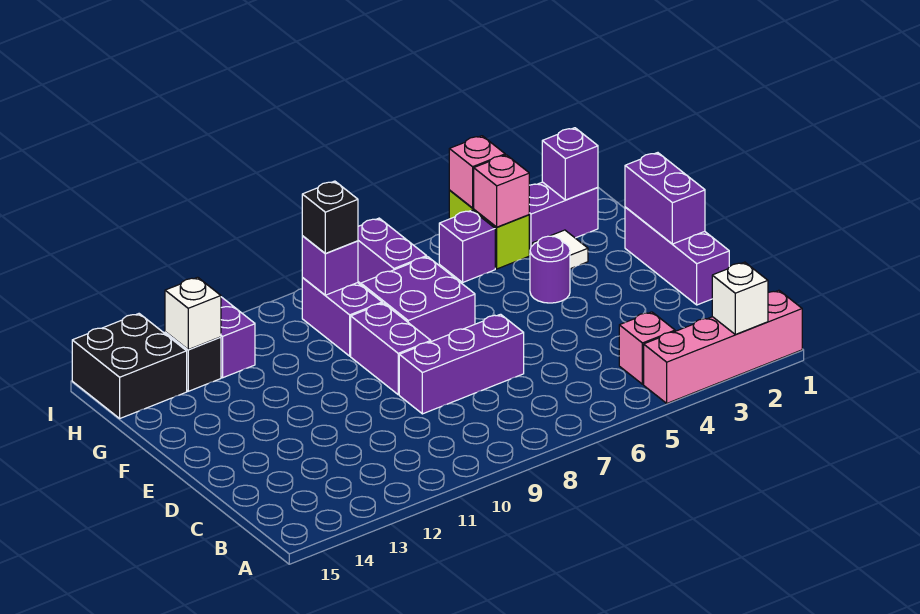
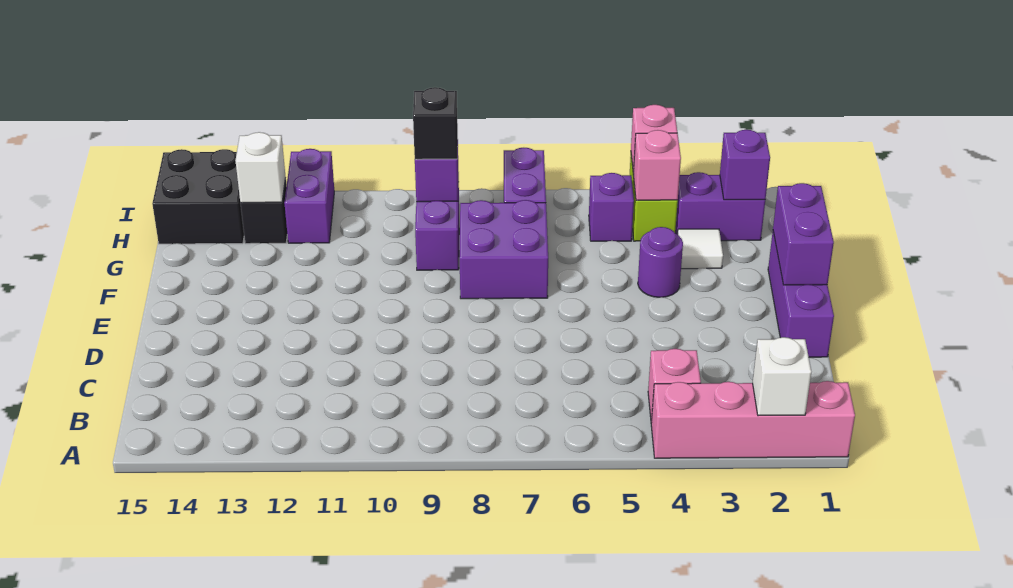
purple brick D7:D9 level 1 -> none
purple brick E9:F9 level 1 -> none

